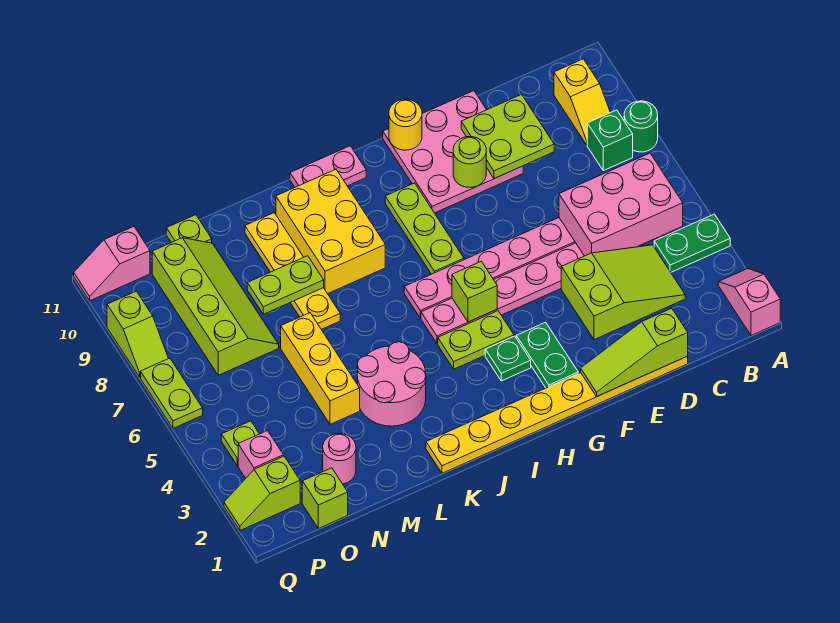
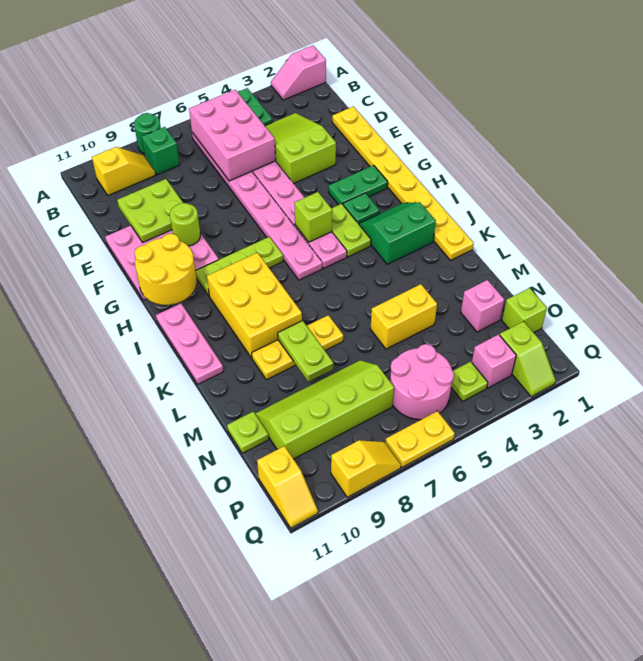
lime slope D1:F1 level 2 top D -> none
yellow round brick G11 level 2 -> yellow round brick G10:H11 level 2
none -> green slope I2:J3 level 1 top J
pink plate I11:J11 level 1 -> pink plate I11:K11 level 1
yellow brick J8:K10 level 1 -> yellow brick I8:K9 level 1
pink round brick K3:L4 level 1 -> pink round brick O5:P6 level 1
yellow plate L7:L10 level 1 -> yellow plate L7:L9 level 1
yellow brick M4:M6 level 1 -> yellow brick M4:M5 level 1
pink round brick N2 level 1 -> pink brick N2 level 1
pink slope P11:Q11 level 1 top P -> yellow slope P11:Q11 level 1 top P
lime plate Q6:Q7 level 1 -> yellow plate Q6:Q7 level 1
lime slope Q8:Q9 level 1 top 9 -> yellow slope Q8:Q9 level 1 top 9

